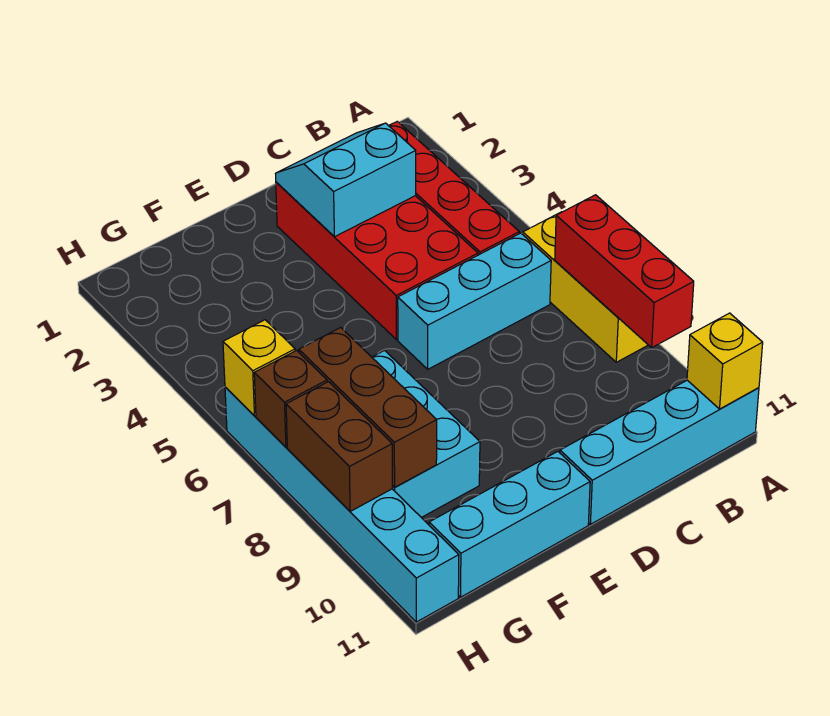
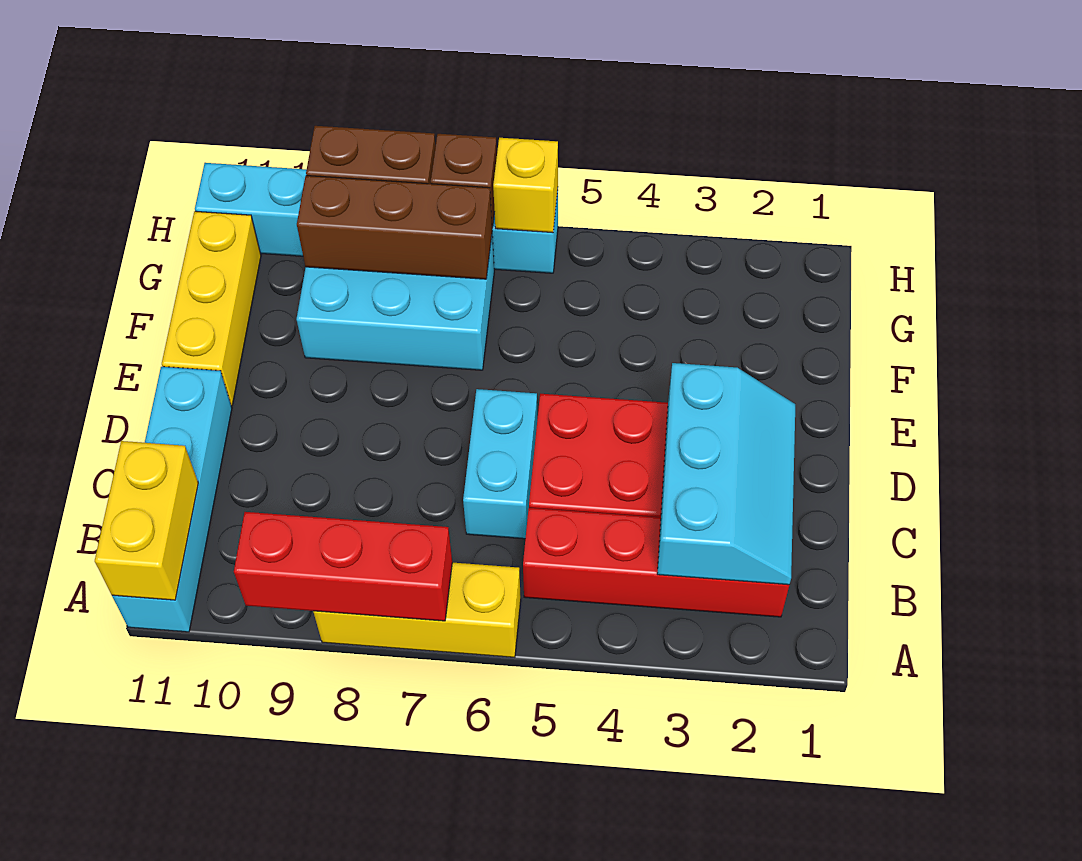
yellow brick A11 level 2 -> yellow brick A11:B11 level 2
cyan brick B6:D6 level 1 -> cyan brick C6:D6 level 1
cyan slope C2:D3 level 2 top 3 -> cyan slope B2:D3 level 2 top 3
cyan brick E11:G11 level 1 -> yellow brick E11:G11 level 1

